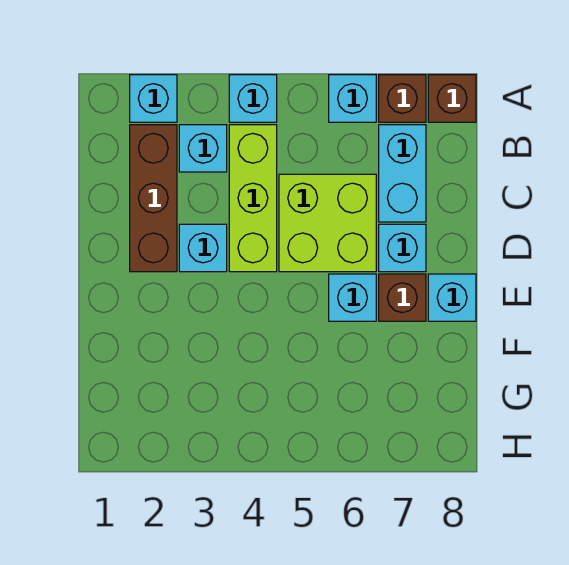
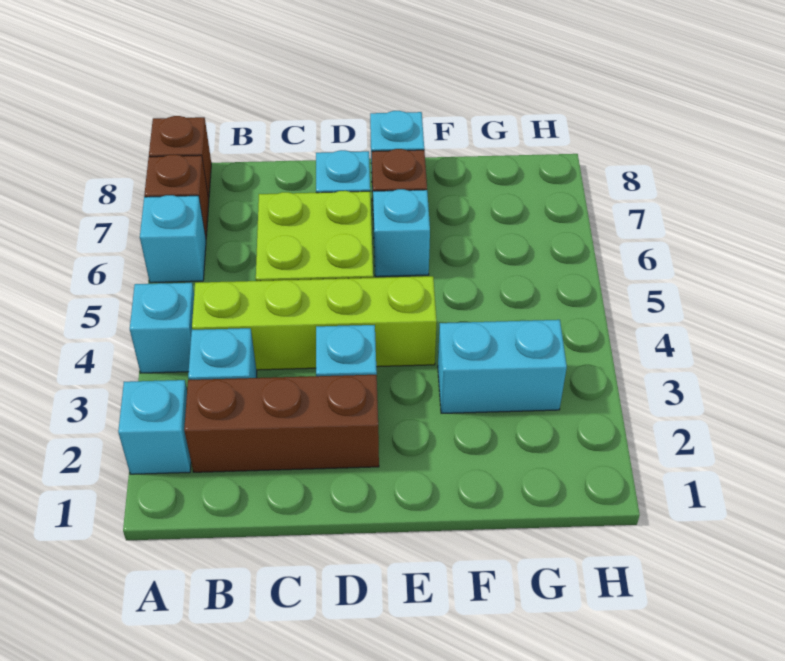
lime brick B4:D4 level 1 -> lime brick B4:E4 level 1
cyan brick B7:C7 level 1 -> cyan brick F3:G3 level 1

